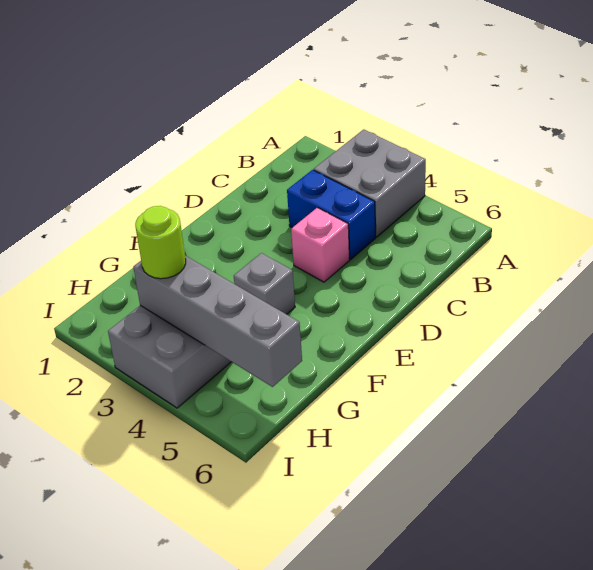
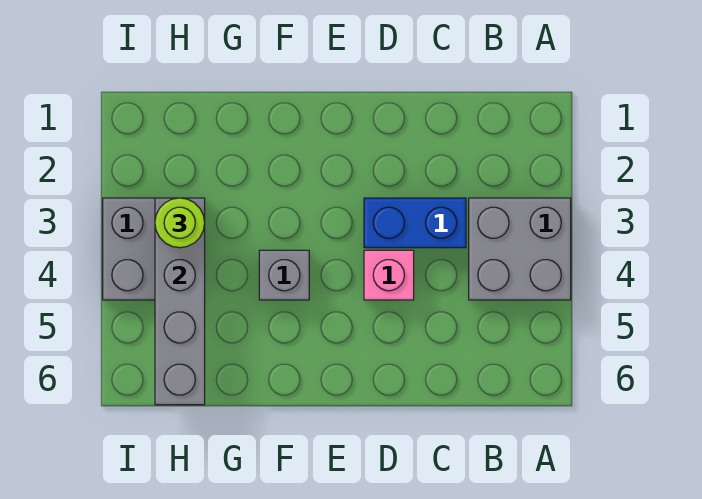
blue brick C3:C4 level 1 -> blue brick C3:D3 level 1

